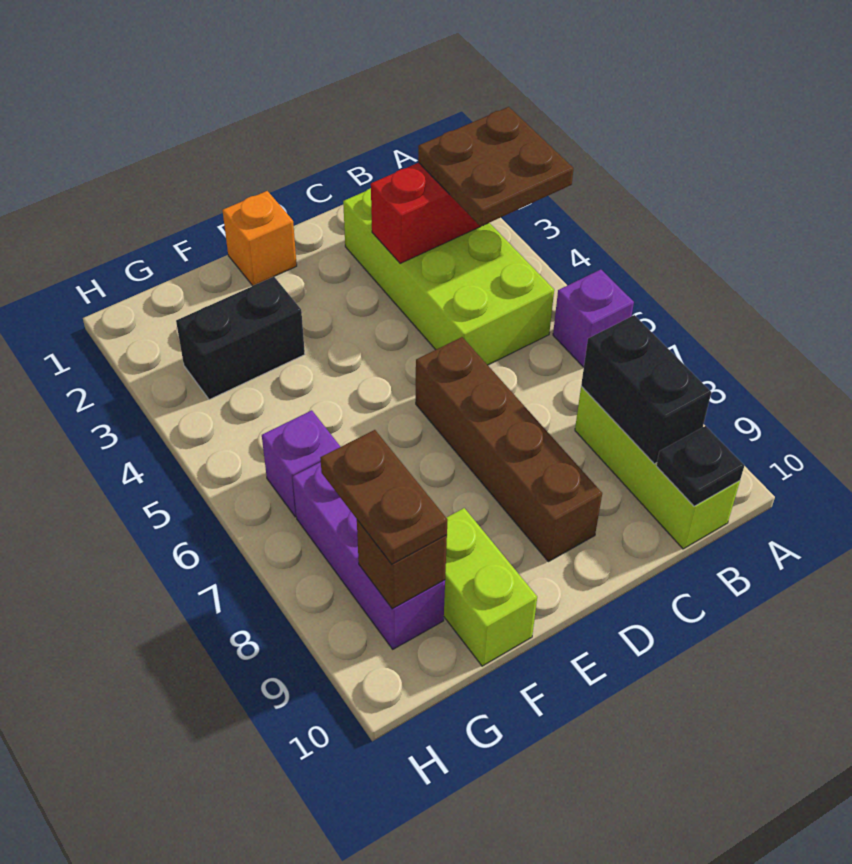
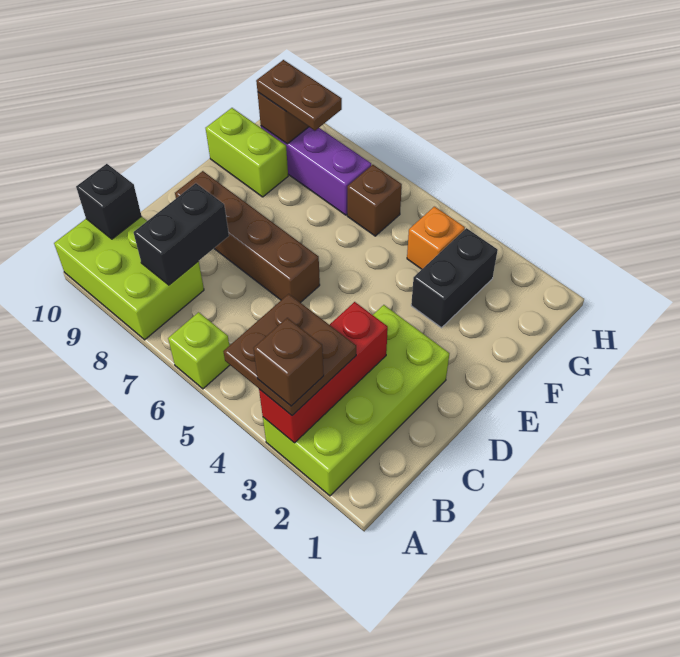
none -> brown brick A3 level 4
purple brick A6 level 1 -> lime brick A6 level 1
lime brick B2:C5 level 1 -> lime brick A2:D3 level 1
lime brick B8:B10 level 1 -> lime brick A8:B10 level 1
black brick B8:B9 level 2 -> black brick B8:C8 level 2
black plate B10 level 2 -> black brick B10 level 2
orange brick E1 level 1 -> orange brick G4 level 1
purple brick G6 level 1 -> brown brick G6 level 1

